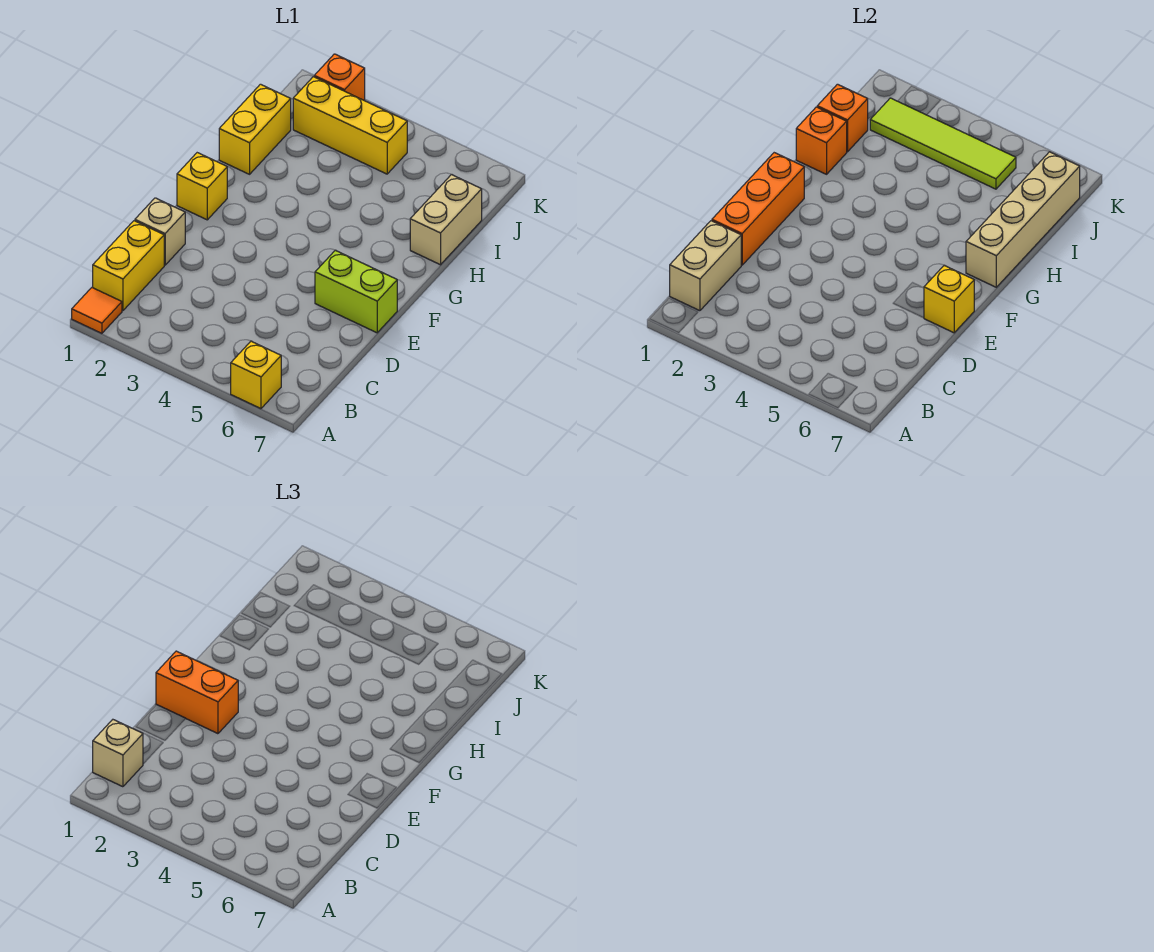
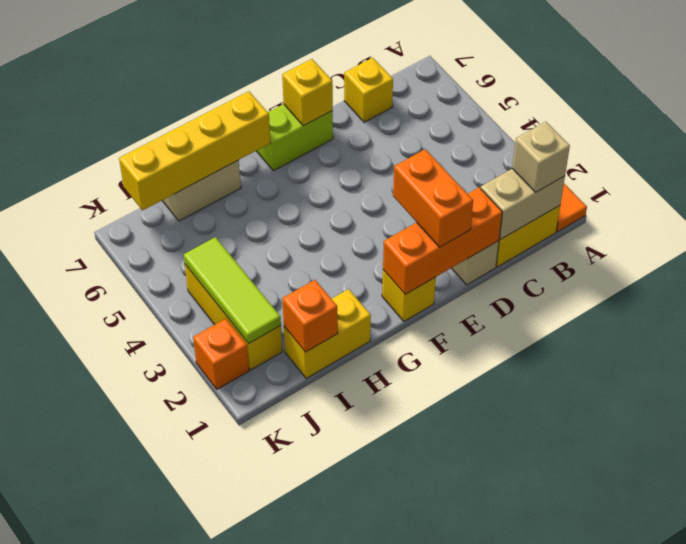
yellow brick A6 level 1 -> yellow brick C7 level 1
lime brick E6:E7 level 1 -> lime brick E7:F7 level 1
tan brick G7:J7 level 2 -> yellow brick G7:J7 level 2
orange brick H1 level 2 -> none
lime tile J2:J5 level 2 -> lime tile J2:J4 level 2

